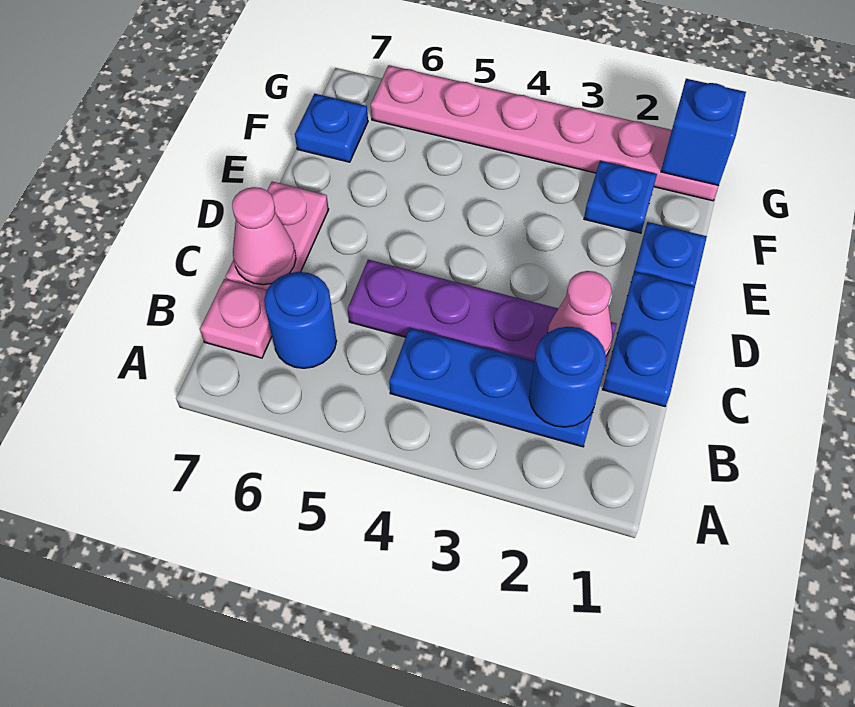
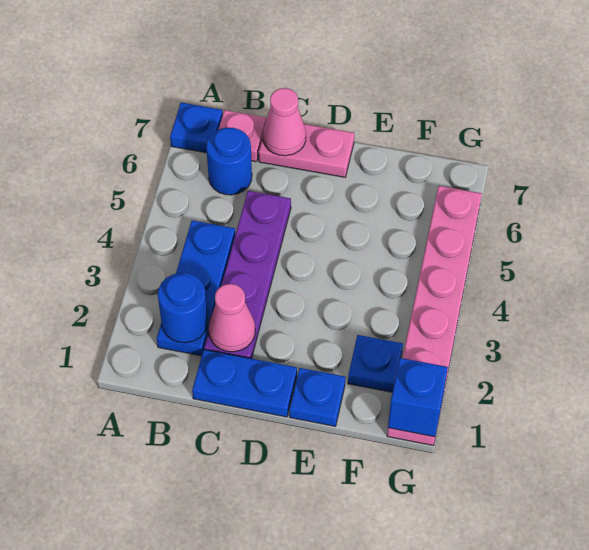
blue plate F7 level 1 -> blue plate A7 level 1

